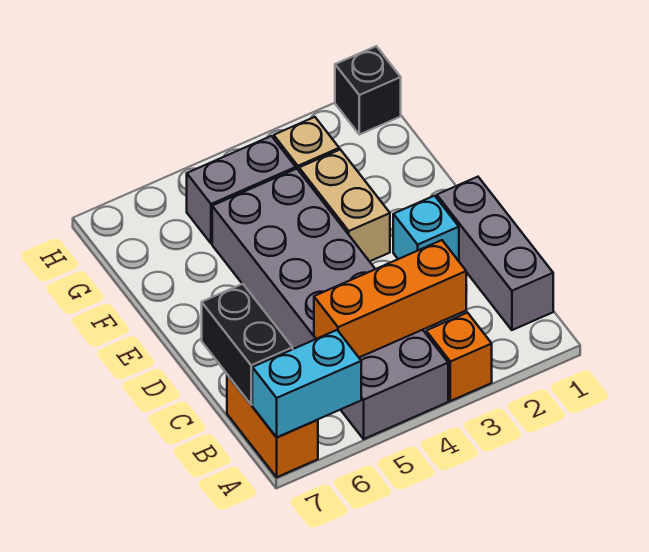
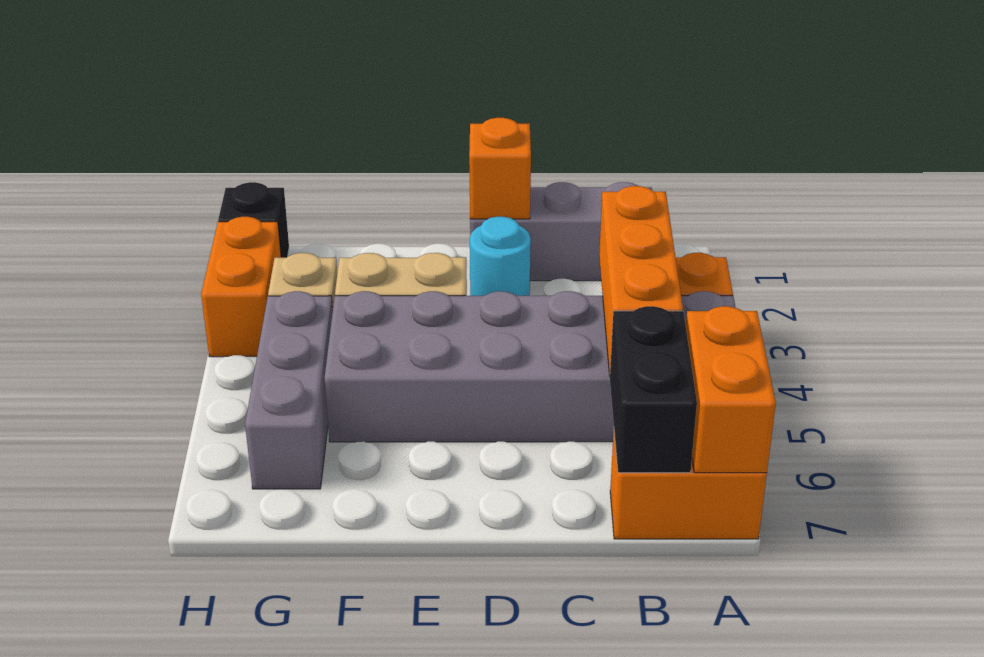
cyan brick A6:A7 level 2 -> orange brick A6:A7 level 2
black brick B7:C7 level 2 -> black brick B6:B7 level 2
none -> orange brick D1 level 2
cyan brick D2 level 1 -> cyan round brick D2 level 1
grey brick G4:G5 level 1 -> grey brick G4:G6 level 1
none -> orange brick H2:H3 level 1

